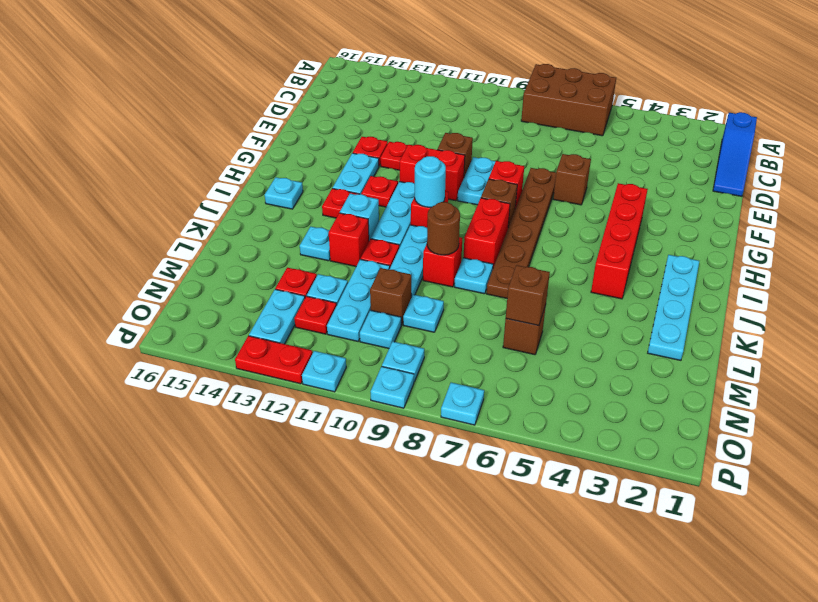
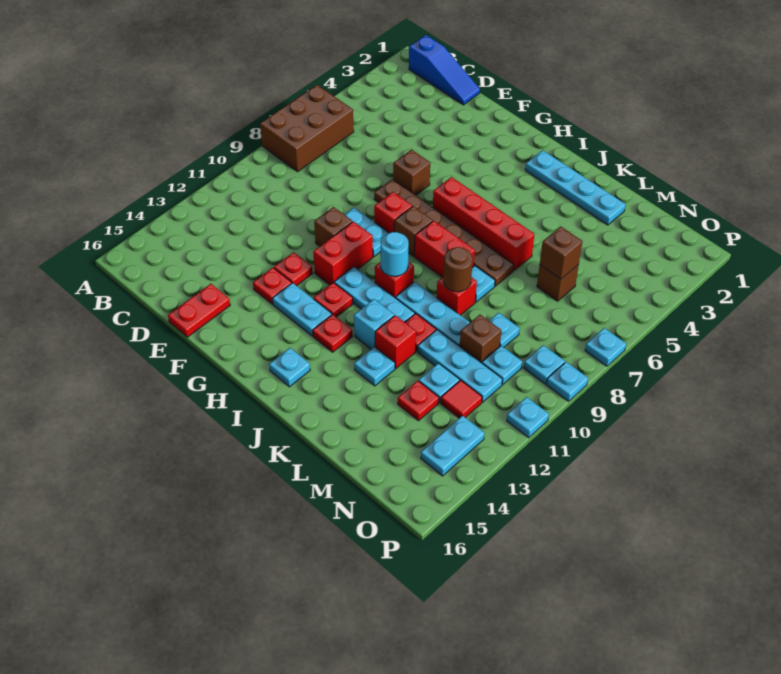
red brick G4:J4 level 1 -> red brick H6:K6 level 1
red plate N12 level 1 -> red tile N12 level 1
cyan plate N13:O13 level 1 -> cyan plate O13:O14 level 1
red plate P12:P13 level 1 -> red plate E15:E16 level 1

